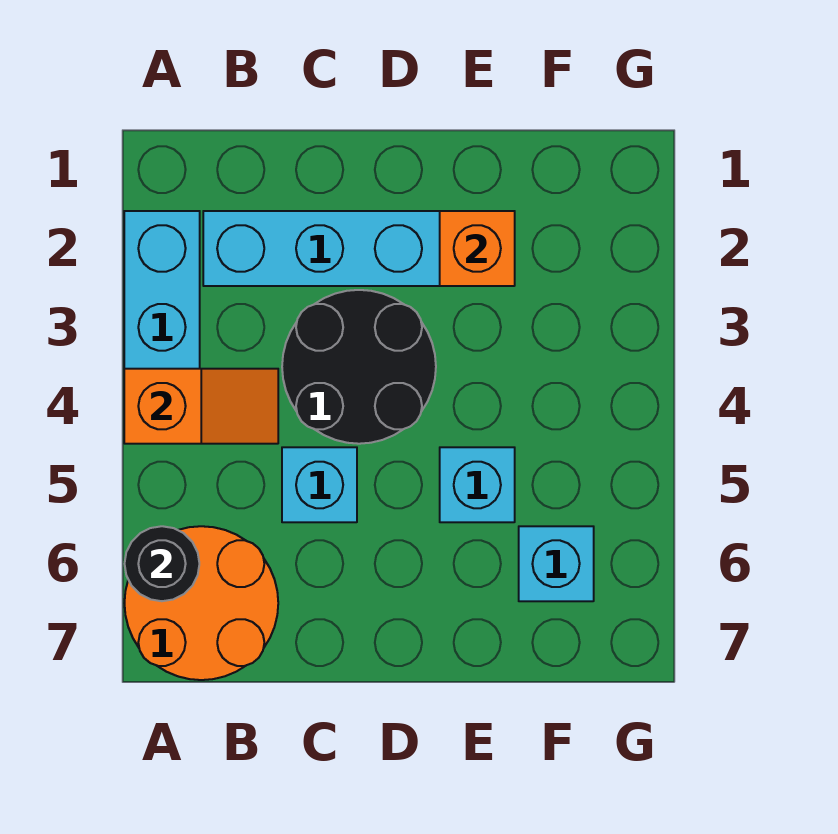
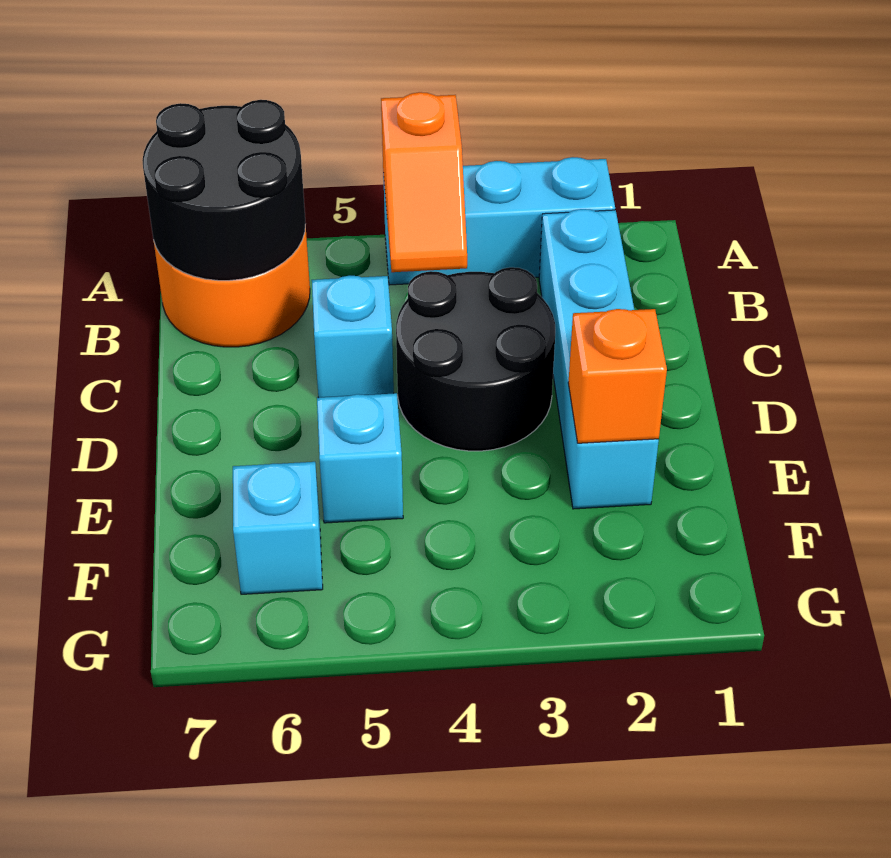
black round brick A6 level 2 -> black round brick A6:B7 level 2

